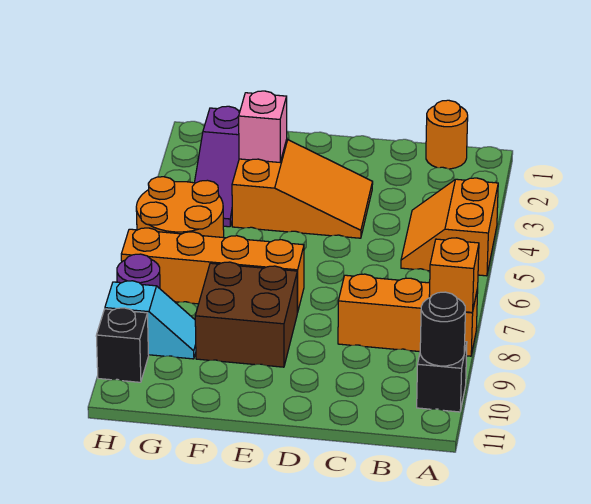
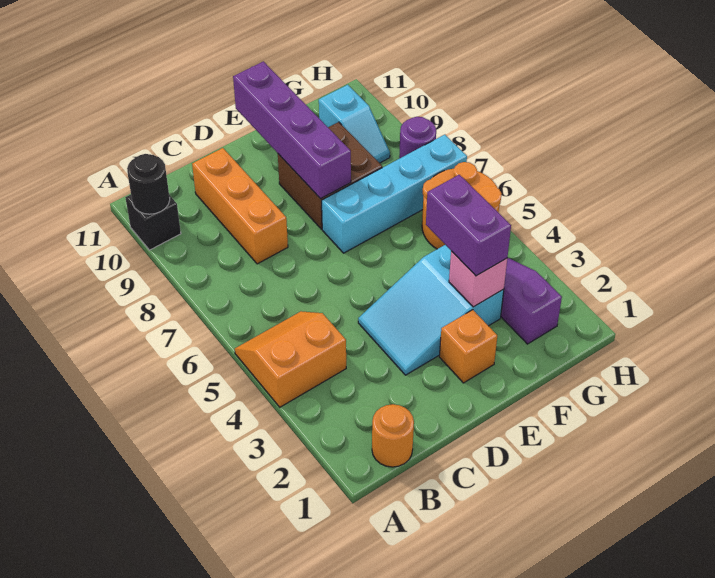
orange slope A4:B5 level 1 top A -> orange slope A4:B5 level 1 top 4
orange brick A8:C8 level 1 -> orange brick C8:C10 level 1
orange brick A8 level 2 -> orange brick E2 level 1
orange slope D3:F4 level 1 top F -> cyan slope D3:F4 level 1 top F
orange brick E7:H7 level 1 -> cyan brick E7:H7 level 1
none -> purple brick E8:E11 level 2
none -> purple brick F3:F4 level 3
cyan slope G9:H9 level 1 top H -> cyan slope G9:G10 level 1 top 10
black brick H10 level 1 -> none

